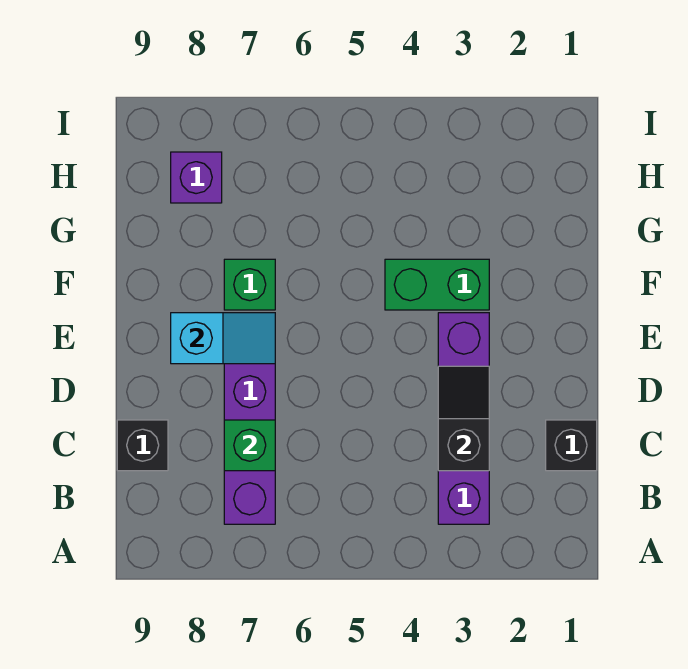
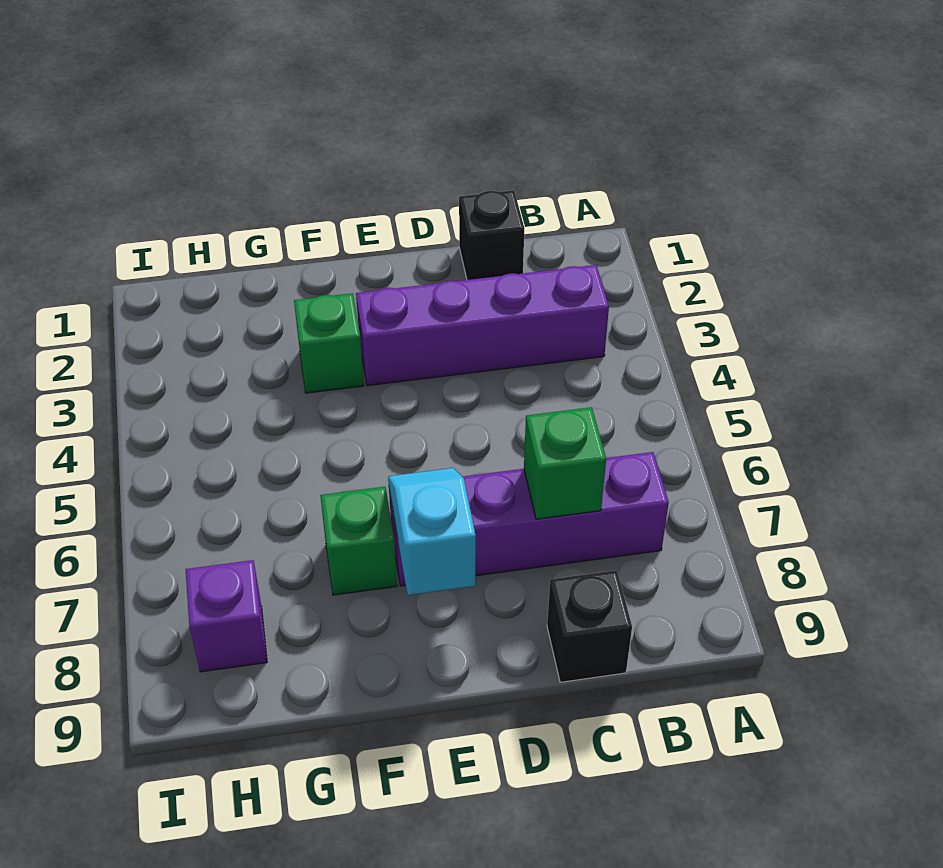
black slope C3:D3 level 2 top C -> none
green brick F3:F4 level 1 -> green brick F3 level 1

